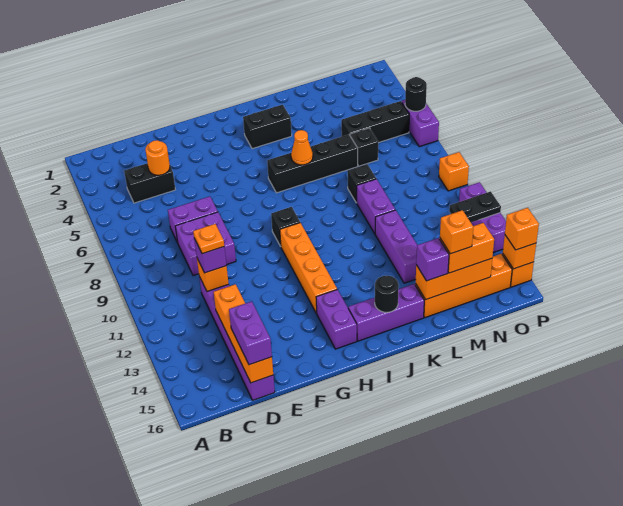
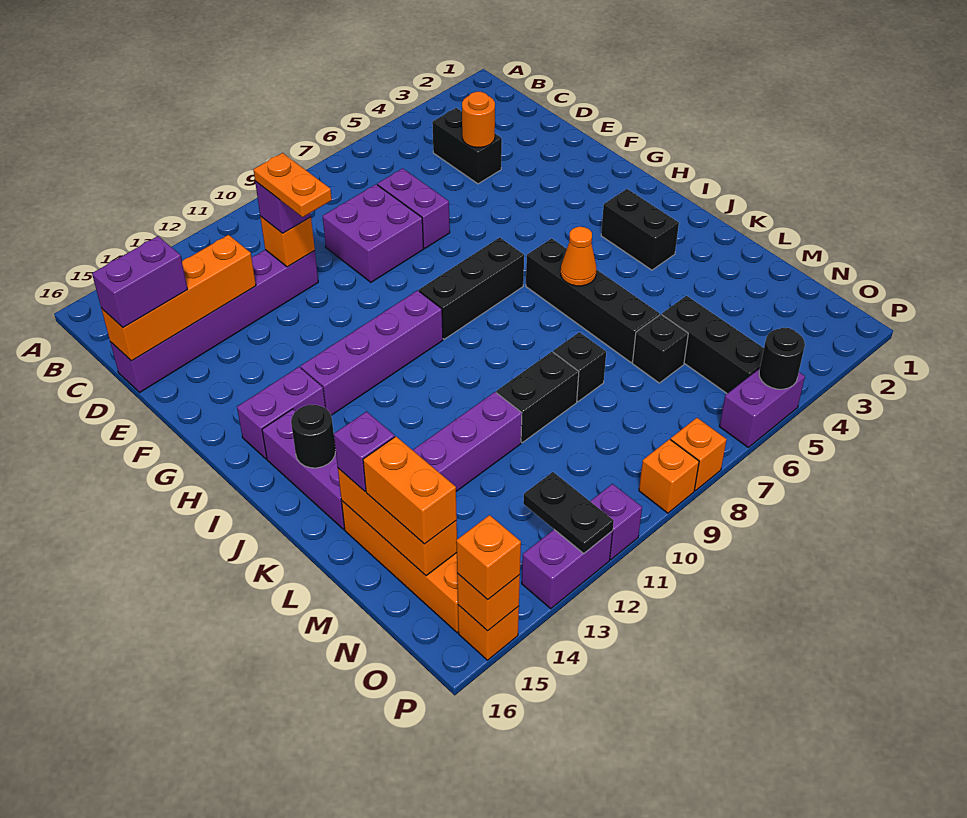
orange plate D11 level 4 -> orange plate D11:E11 level 4
black brick H9 level 1 -> black brick H7:H9 level 1
orange brick H10:H13 level 1 -> purple brick H10:H13 level 1
purple brick L9:L10 level 1 -> black brick L9:L10 level 1
orange brick M15 level 4 -> orange brick P8 level 1

